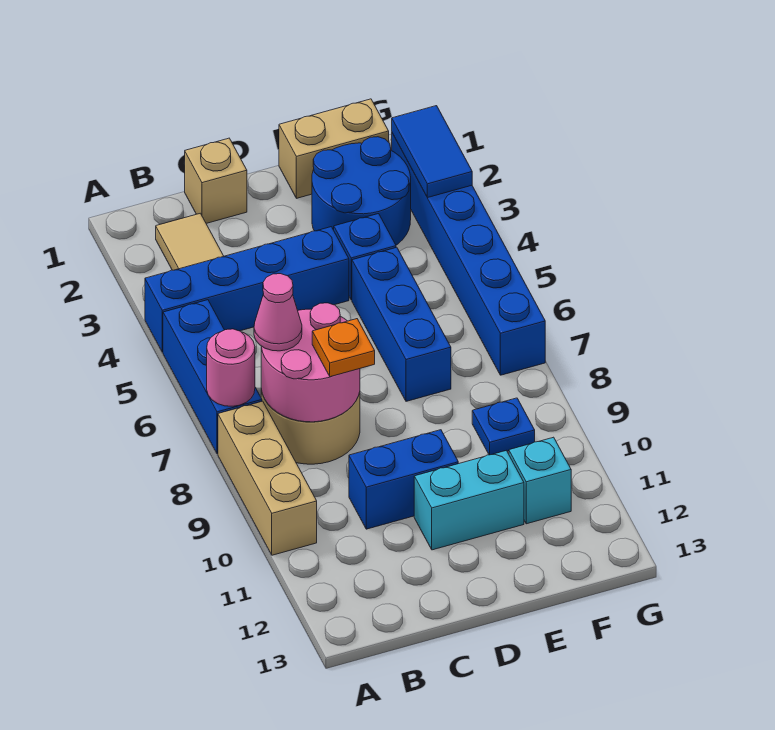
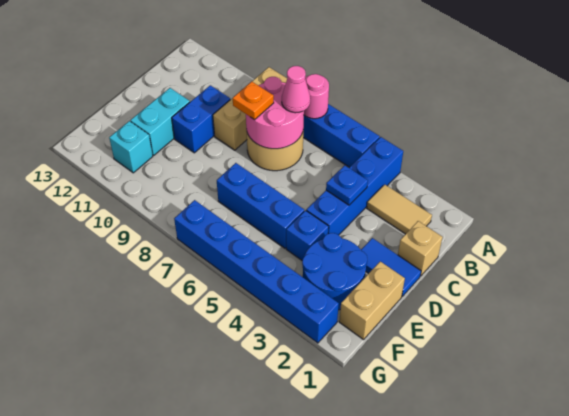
tan brick A8:A10 level 1 -> tan brick A9:C9 level 1
blue plate F9 level 1 -> blue plate C4 level 2
blue tile G2:G3 level 2 -> blue tile D1:D2 level 1

